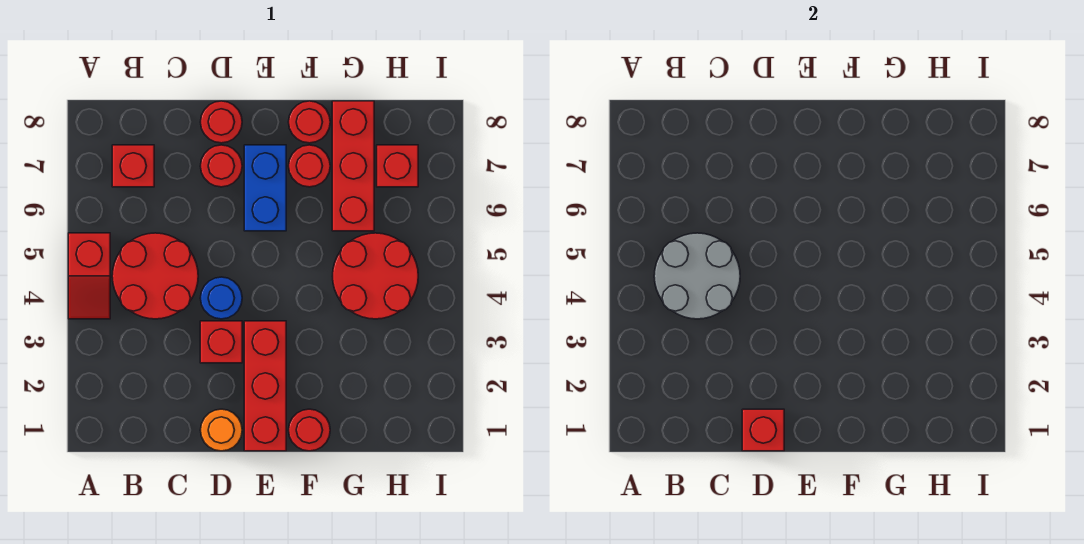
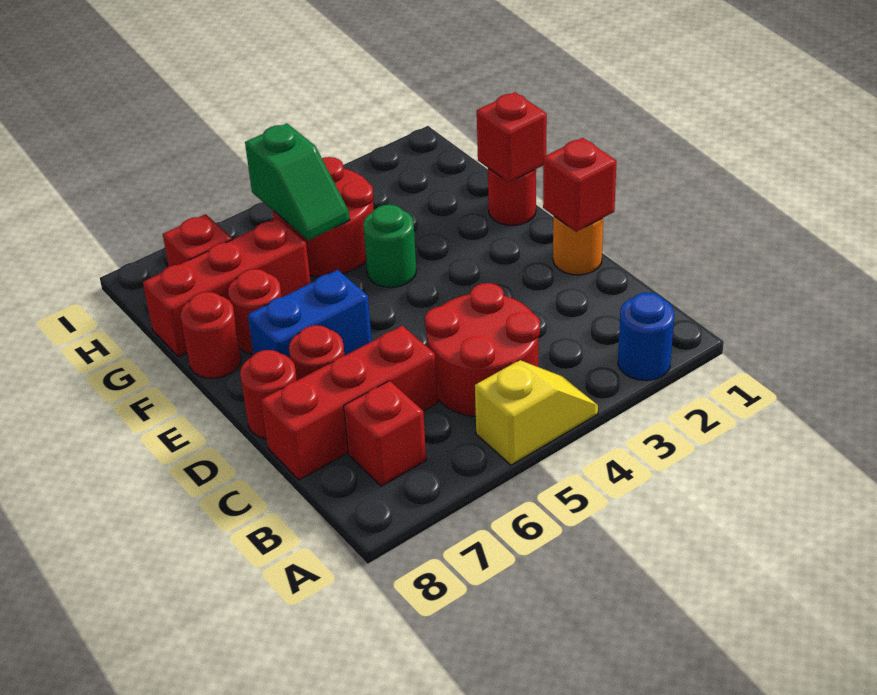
red slope A4:A5 level 1 top 5 -> yellow slope A4:A5 level 1 top 5
grey round brick B4:C5 level 2 -> none
red brick D3 level 1 -> red brick F1 level 2
blue round brick D4 level 1 -> blue round brick A2 level 1
red brick E1:E3 level 1 -> red brick C6:C8 level 1
none -> green round brick F4 level 1
none -> green slope G5:H5 level 2 top H

